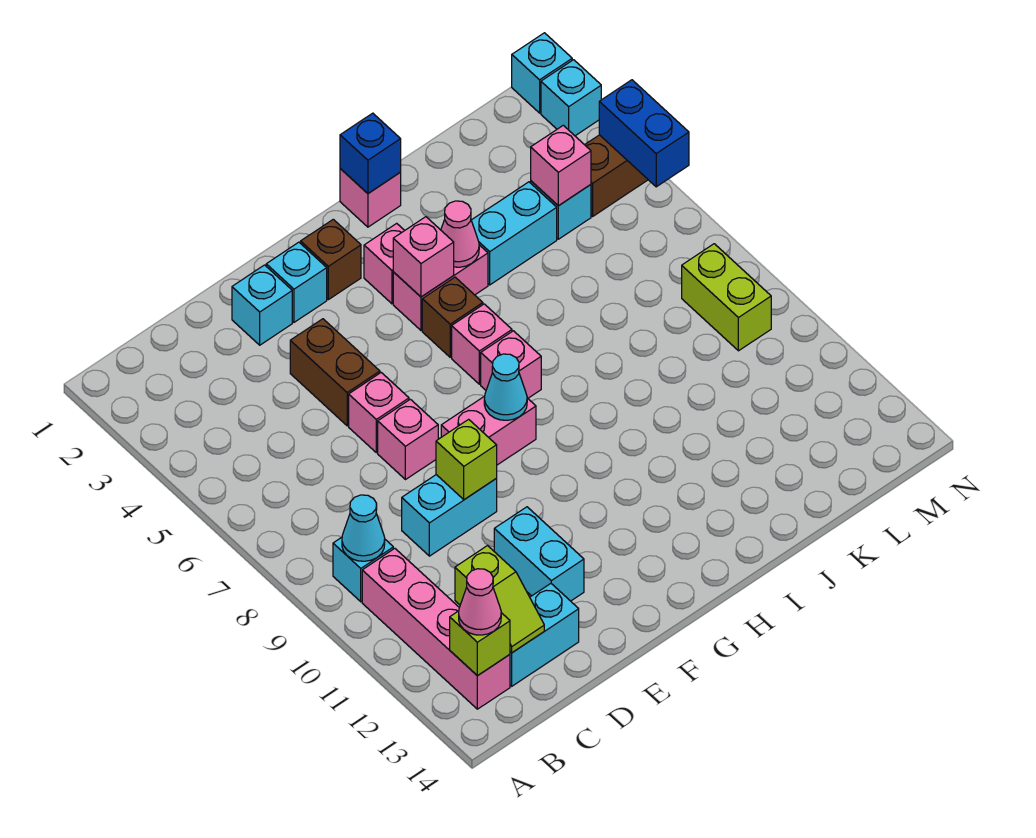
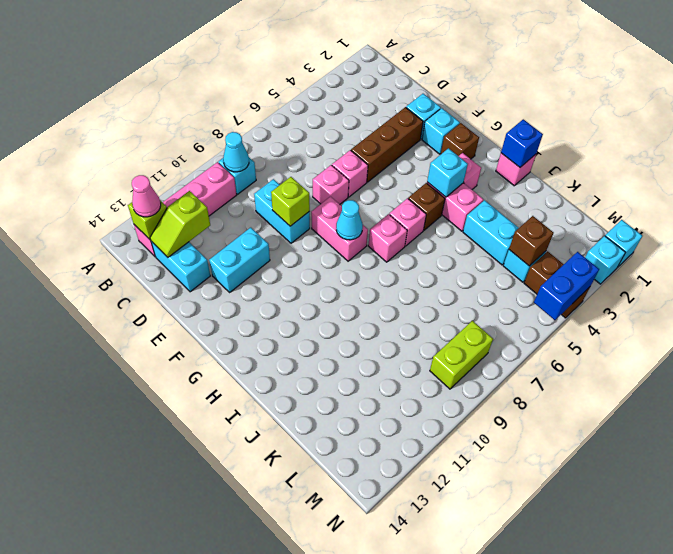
brown brick E4:E5 level 1 -> brown brick E3:E5 level 1
pink brick H4 level 2 -> cyan brick H4 level 2
pink cone I4 level 2 -> none
pink brick L4 level 2 -> brown brick L4 level 2

